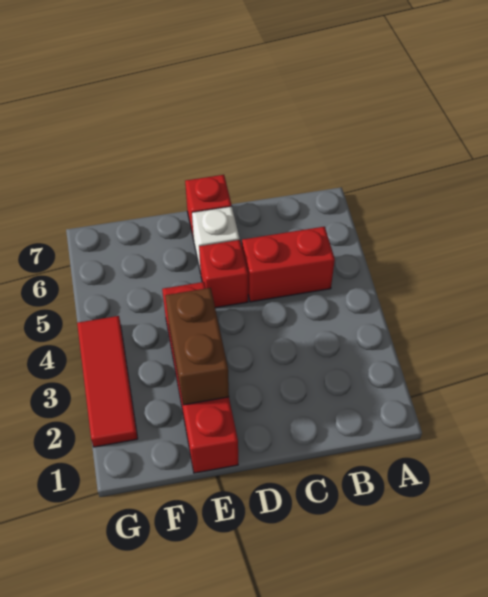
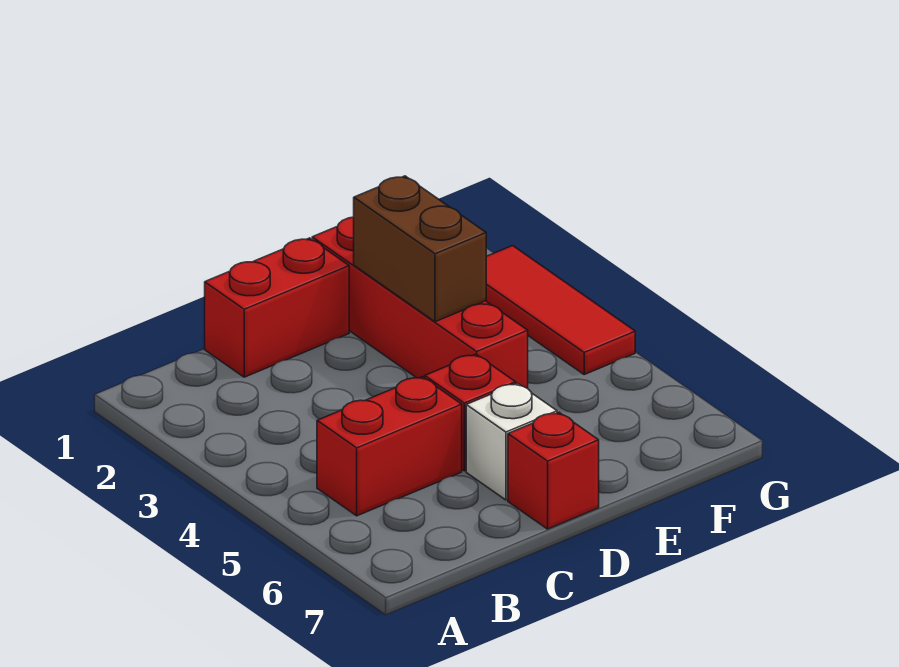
none -> red brick C1:D1 level 1

